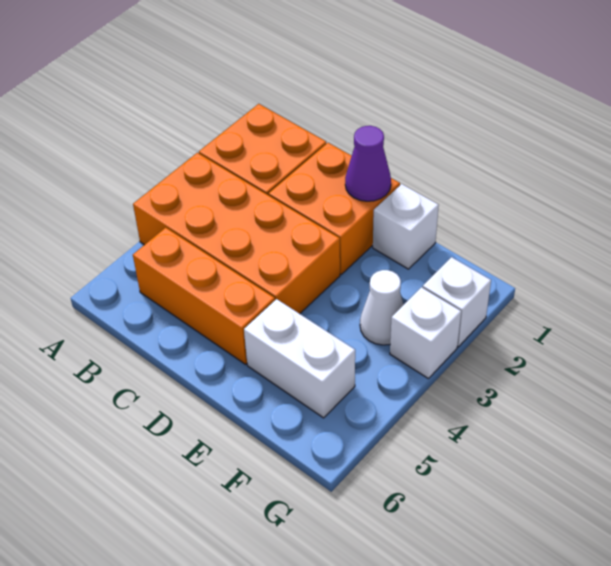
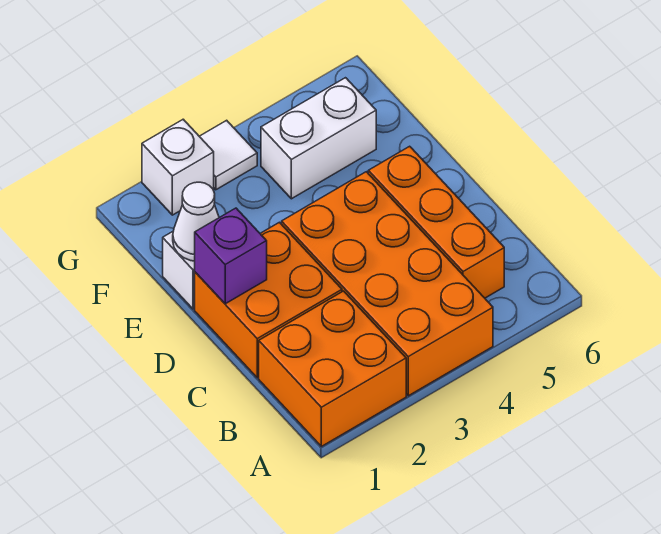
purple cone D1 level 2 -> purple brick D1 level 2
white brick E5:F5 level 1 -> white brick F4:F5 level 1
white cone F3 level 1 -> white cone E1 level 2
white brick G3 level 1 -> white tile G3 level 1

